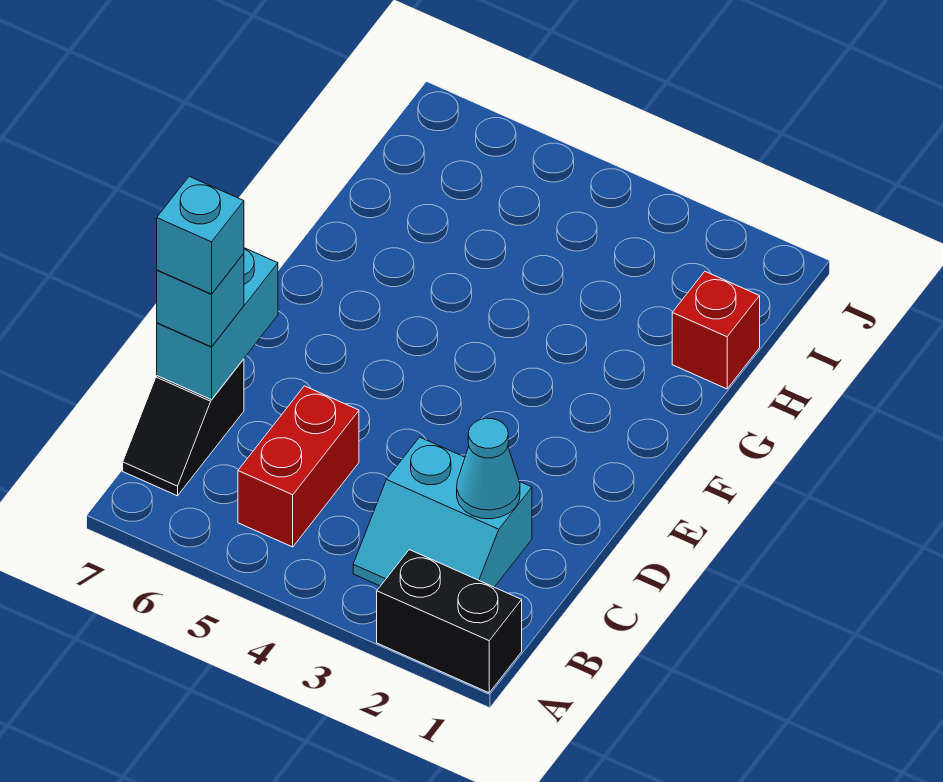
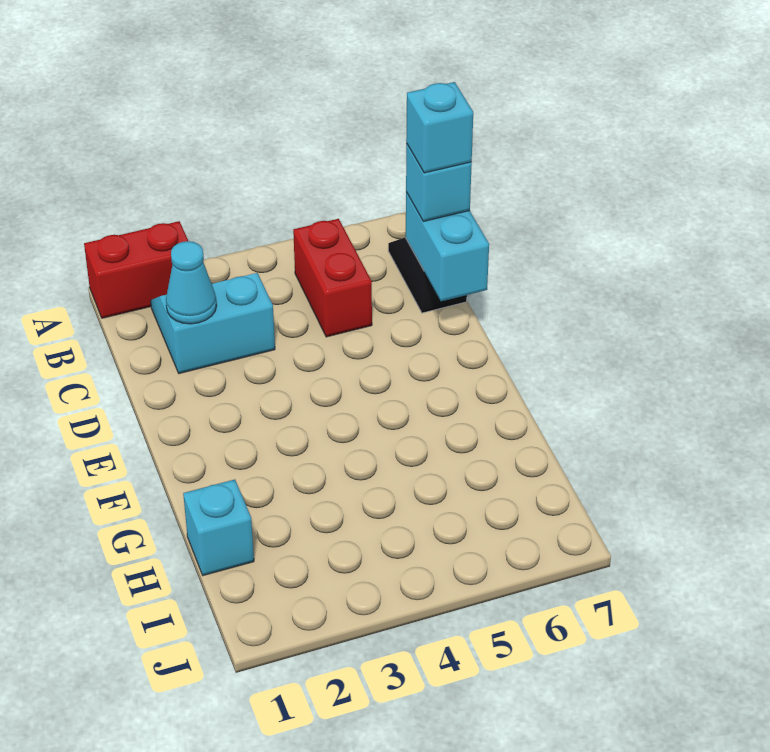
black brick A1:A2 level 1 -> red brick A1:A2 level 1
red brick H1 level 1 -> cyan brick H1 level 1

